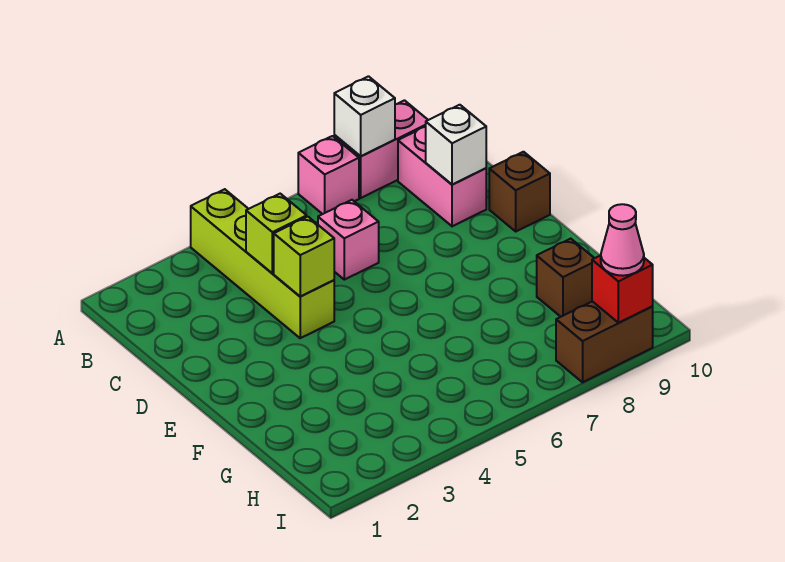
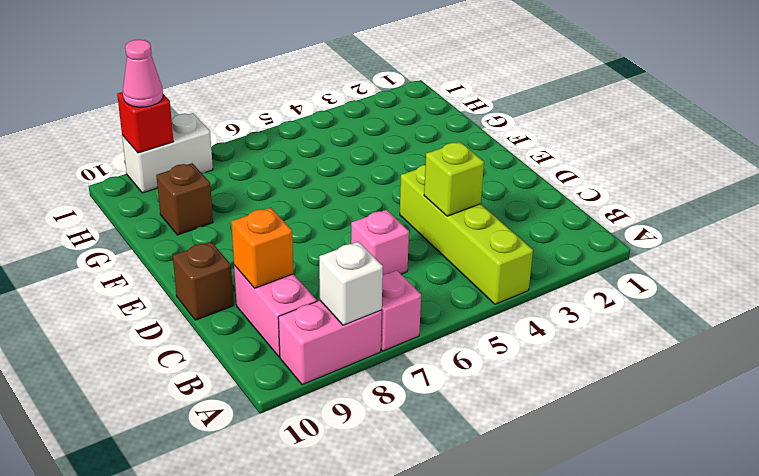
white brick C9 level 2 -> orange brick C9 level 2
lime brick D4 level 2 -> none
brown brick I8:I9 level 1 -> white brick I8:I9 level 1

